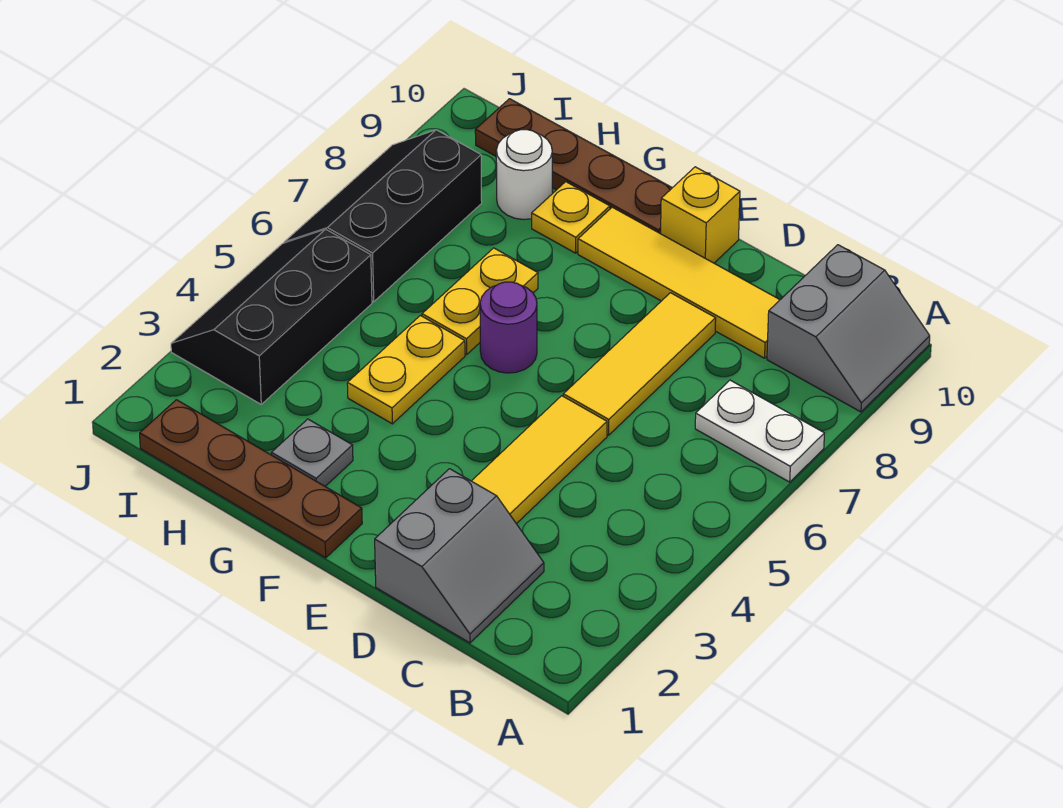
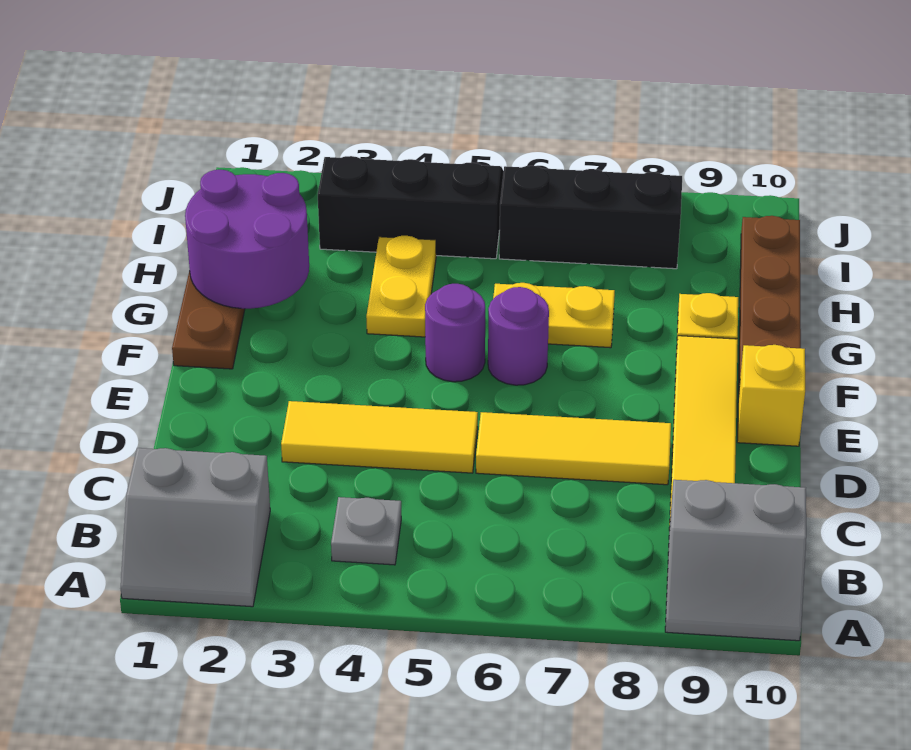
white plate A7:B7 level 1 -> none
grey slope C1:D2 level 1 top D -> grey slope A1:B2 level 1 top B
none -> purple round brick F5 level 1
none -> purple round brick G1:H2 level 2
grey plate G2 level 1 -> grey plate B4 level 1
yellow plate G4:G5 level 1 -> yellow plate G4:H4 level 1
white round brick H9 level 1 -> none

